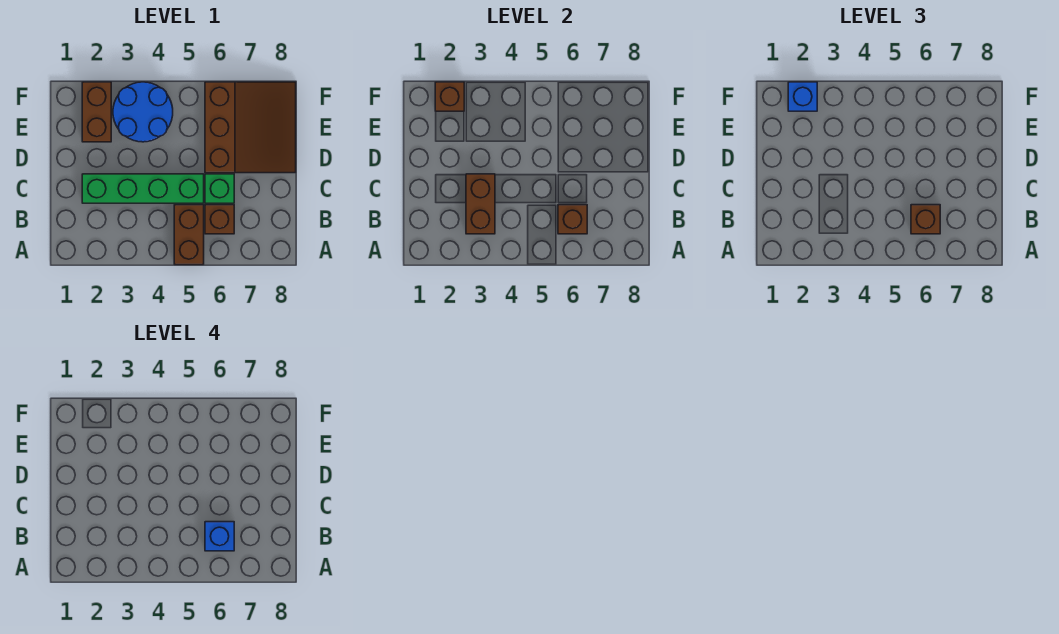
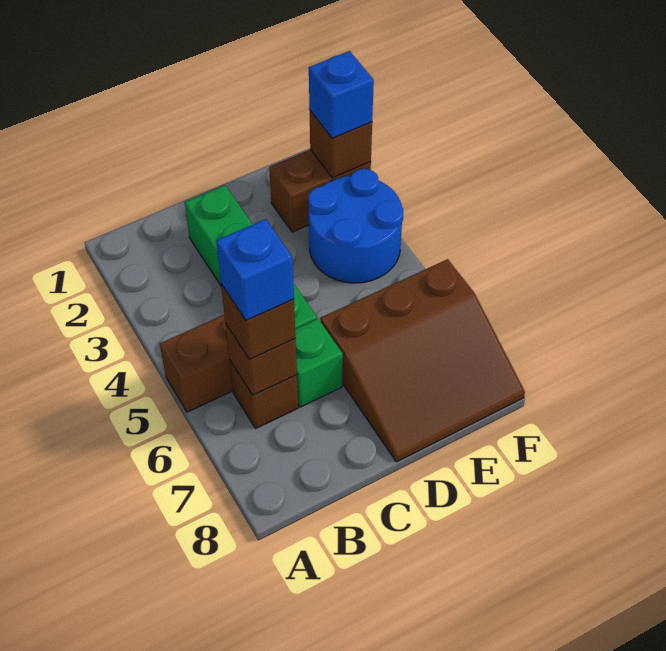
brown brick B3:C3 level 2 -> none

